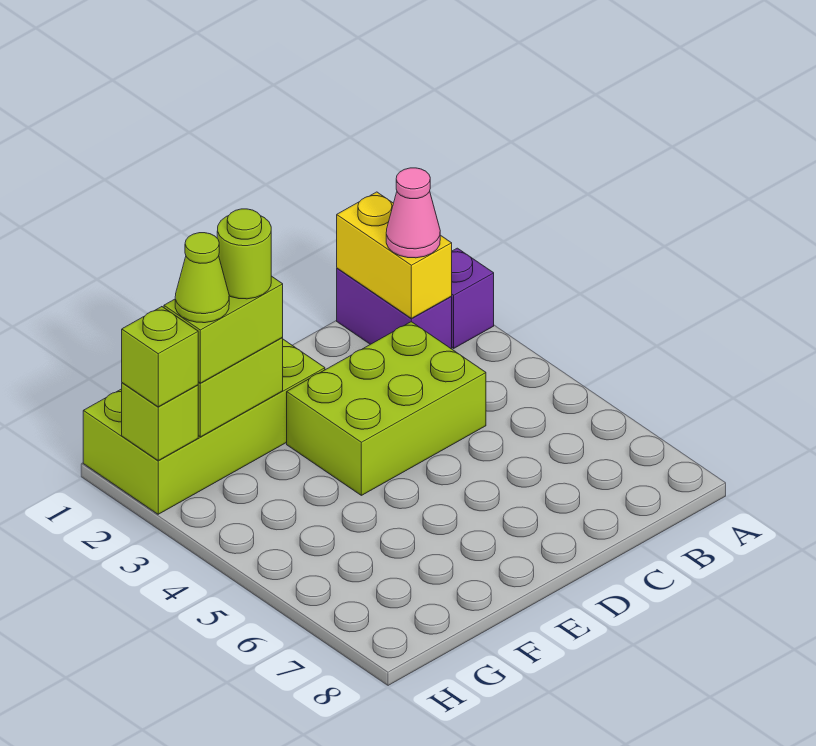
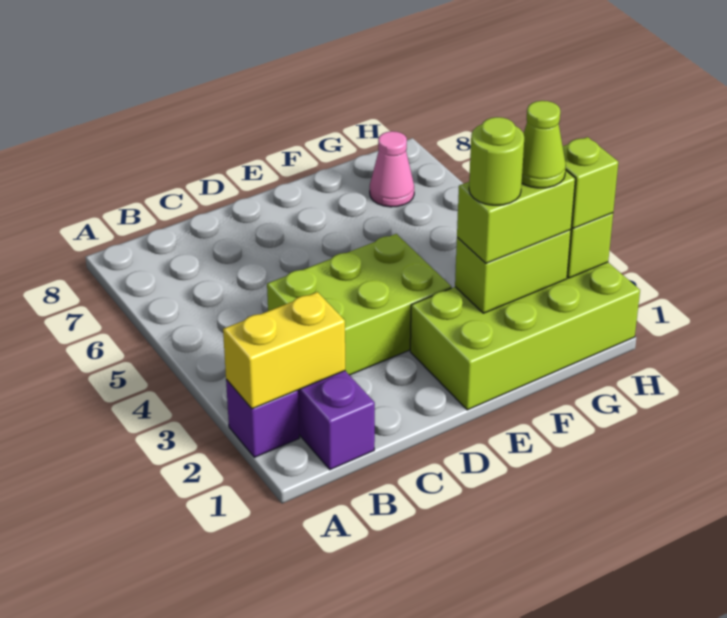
yellow brick B1:B2 level 2 -> yellow brick A2:B2 level 2
pink cone B2 level 3 -> pink cone G7 level 1

